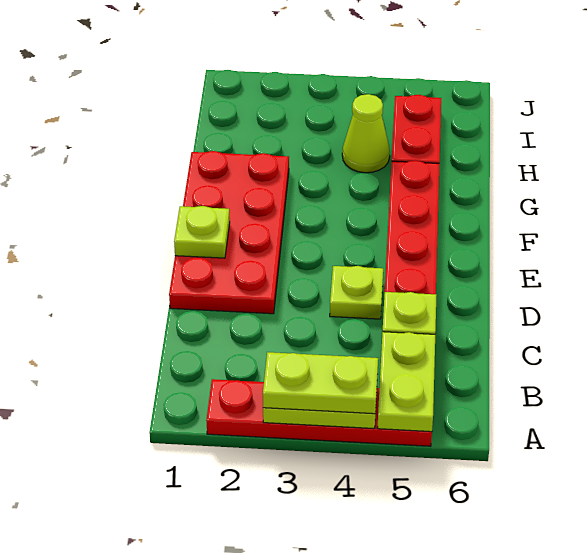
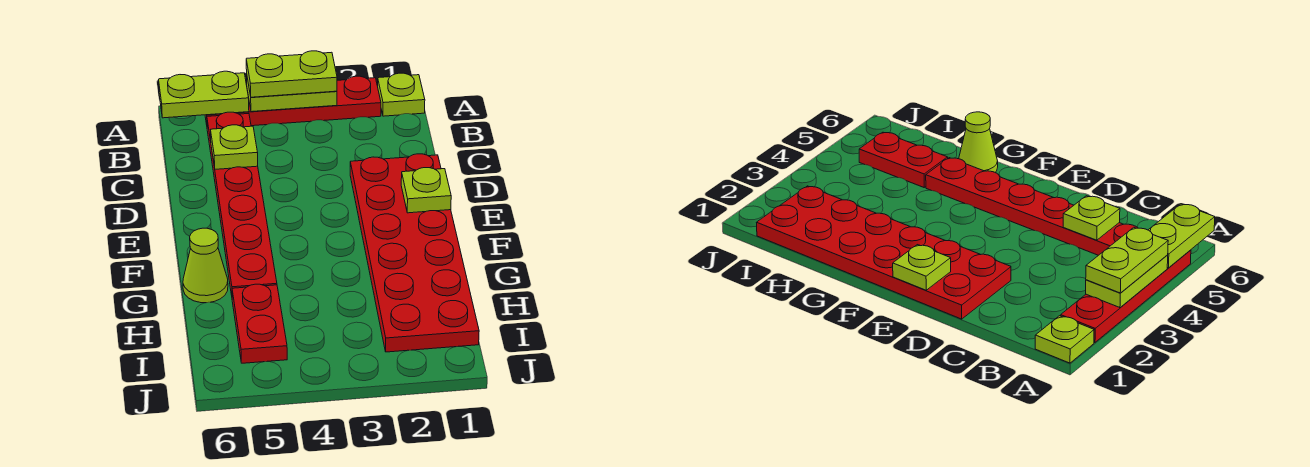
lime plate A5:B5 level 2 -> lime plate A5:A6 level 2
red plate D1:G2 level 1 -> red plate D1:I2 level 1
lime plate D4 level 1 -> lime plate A1 level 1
lime cone H4 level 1 -> lime cone G6 level 1

